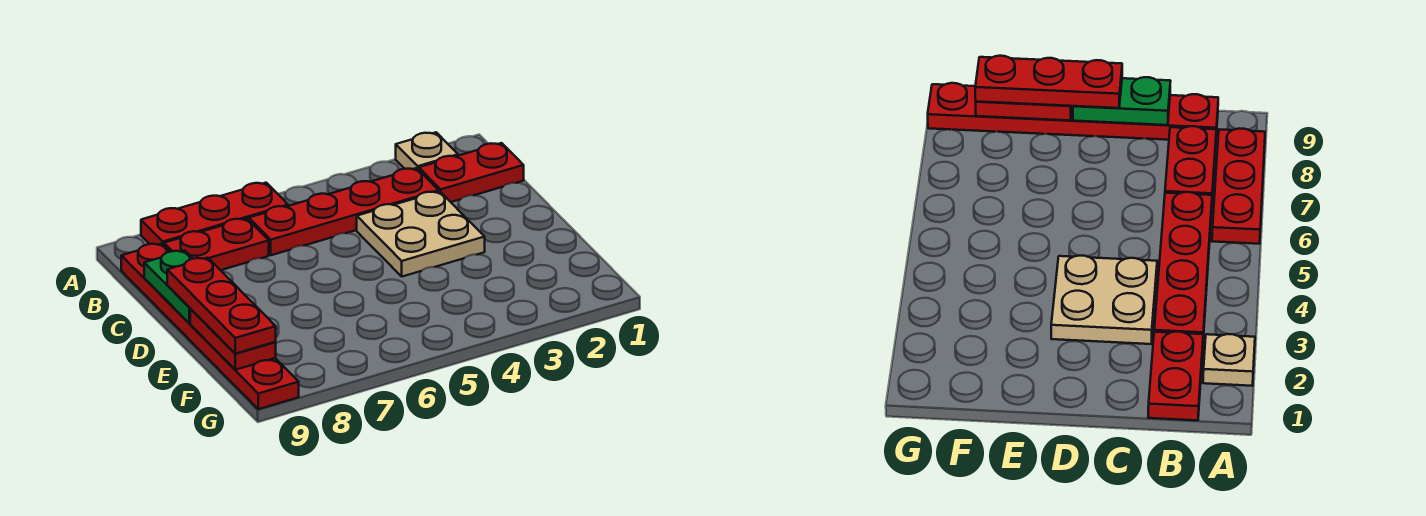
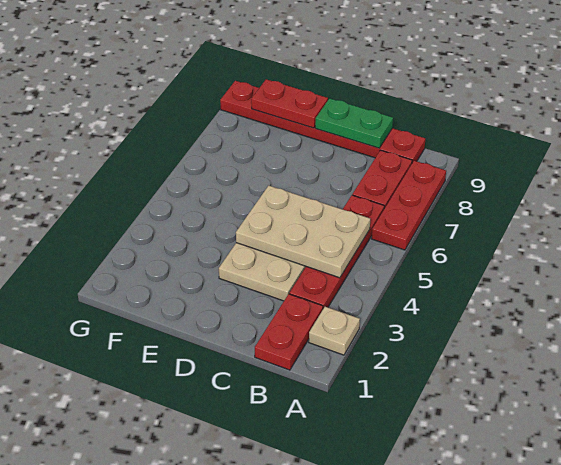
none -> tan plate B4:D5 level 2
red plate D9:F9 level 3 -> none

